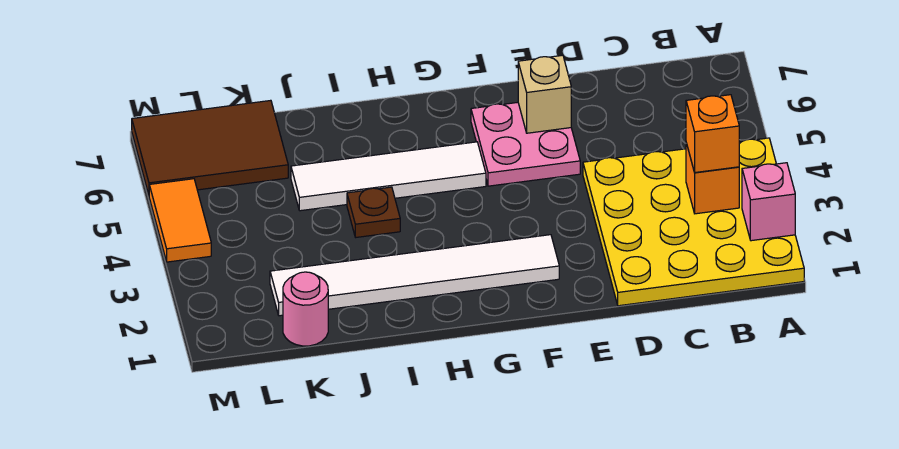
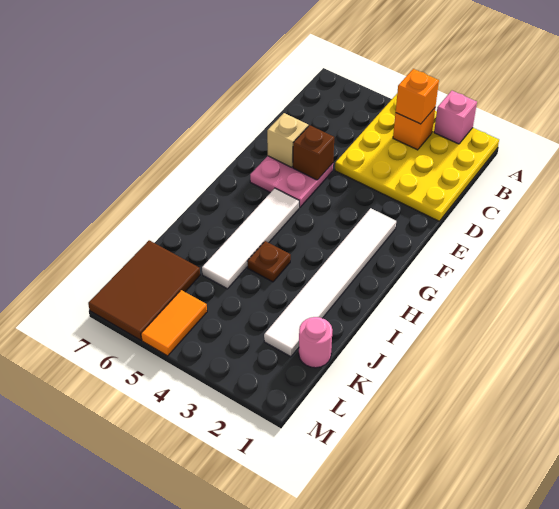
none -> brown brick E5 level 2
orange tile M4:M5 level 1 -> orange tile L5:M5 level 1

